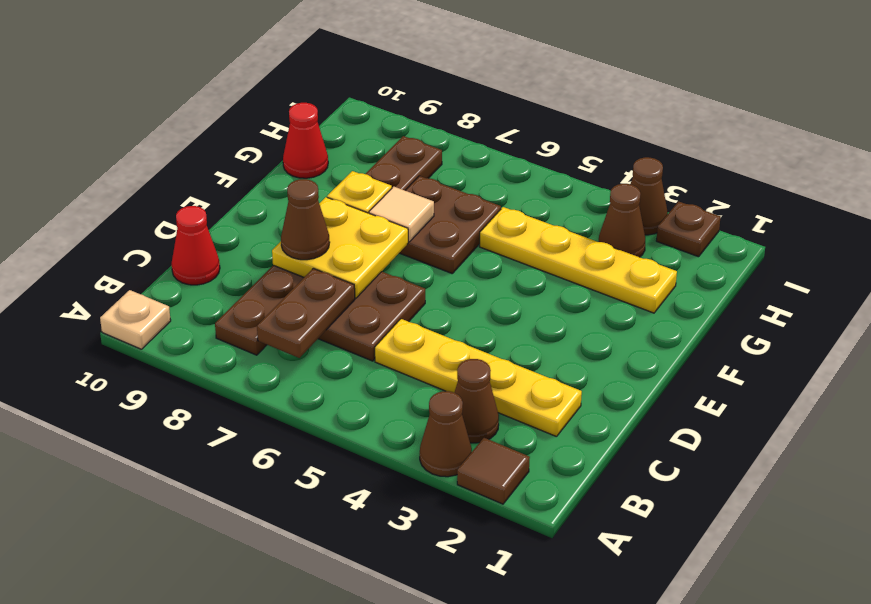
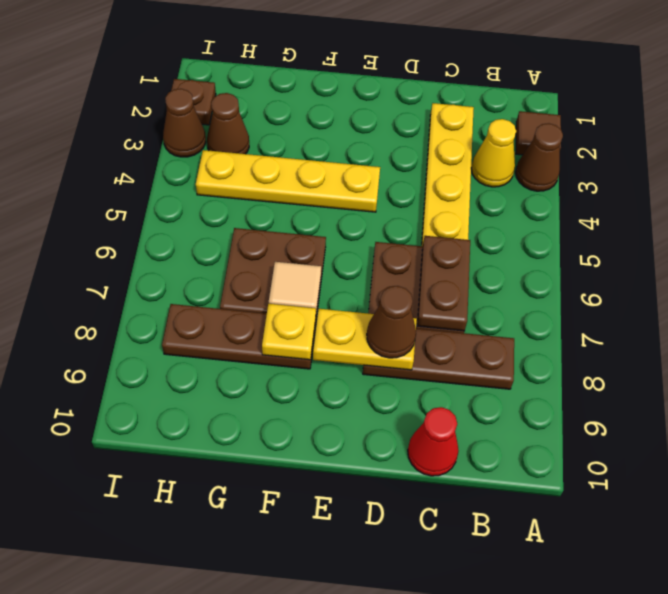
tan plate A10 level 1 -> none
brown cone B3 level 1 -> yellow cone B3 level 1
brown plate B7:C7 level 2 -> brown plate C6:C7 level 2
yellow plate D7:E8 level 2 -> yellow plate D8:E8 level 2
yellow plate G2:G5 level 1 -> yellow plate E4:H4 level 1
red cone G10 level 1 -> none

